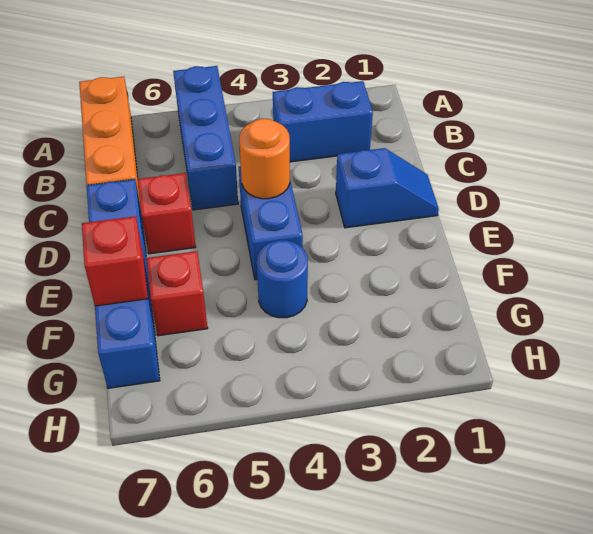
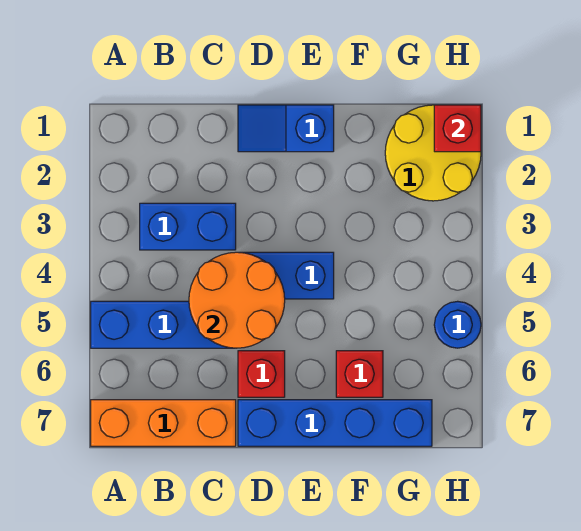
blue brick B2:B3 level 1 -> blue brick B3:C3 level 1
blue slope D1:D2 level 1 top 2 -> blue slope D1:E1 level 1 top E
orange round brick D4 level 2 -> orange round brick C4:D5 level 2
blue round brick F4 level 1 -> blue round brick H5 level 1
red brick F7 level 2 -> red brick H1 level 2
none -> yellow round brick G1:H2 level 1

